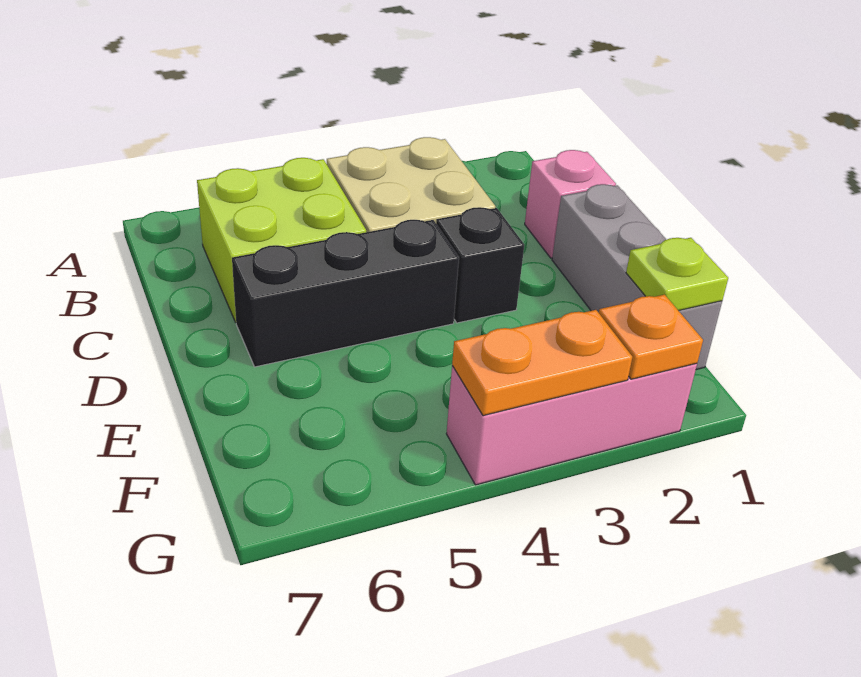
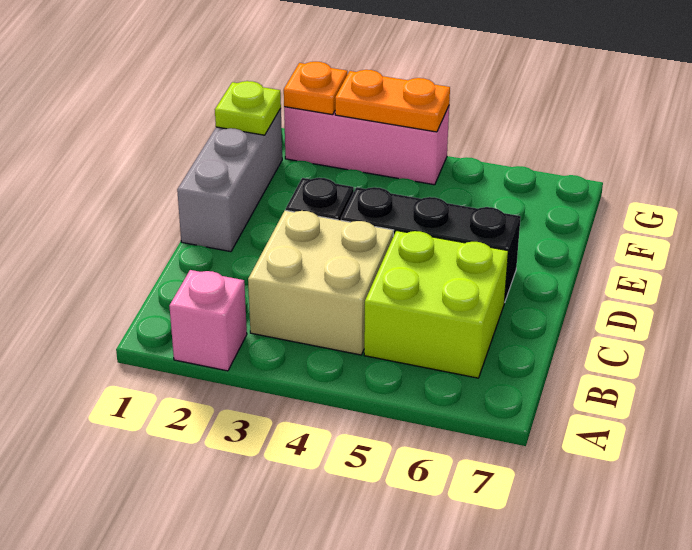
pink brick C1 level 1 -> pink brick A2 level 1

